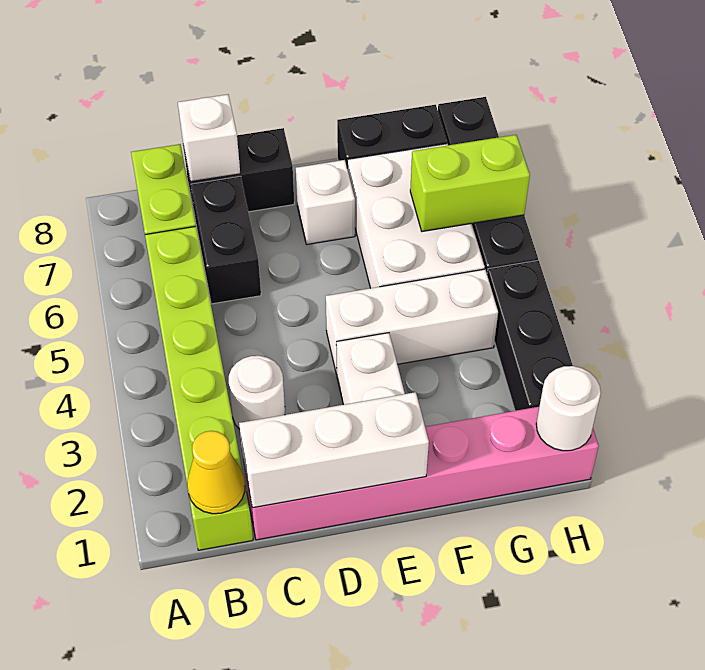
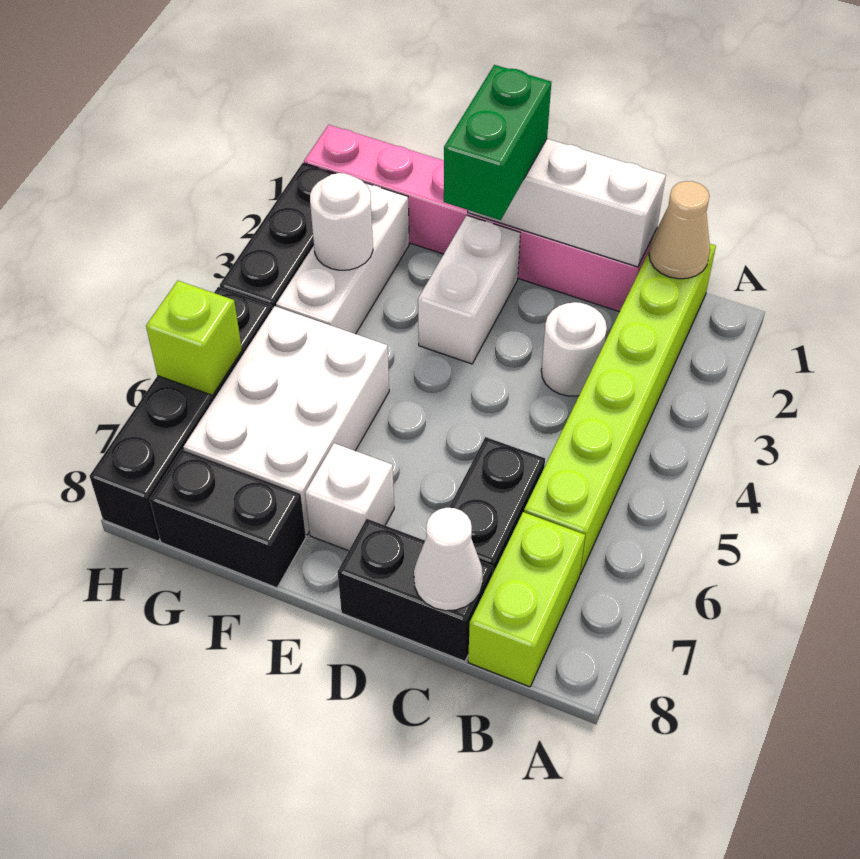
yellow cone B1 level 2 -> tan cone B1 level 2
white brick C8 level 2 -> white cone C8 level 2
none -> green brick E1:E2 level 3
white brick E4:G4 level 1 -> white brick G2:G4 level 1
lime brick G6:H6 level 2 -> lime brick H6 level 2
white round brick H1 level 2 -> white round brick G3 level 2

